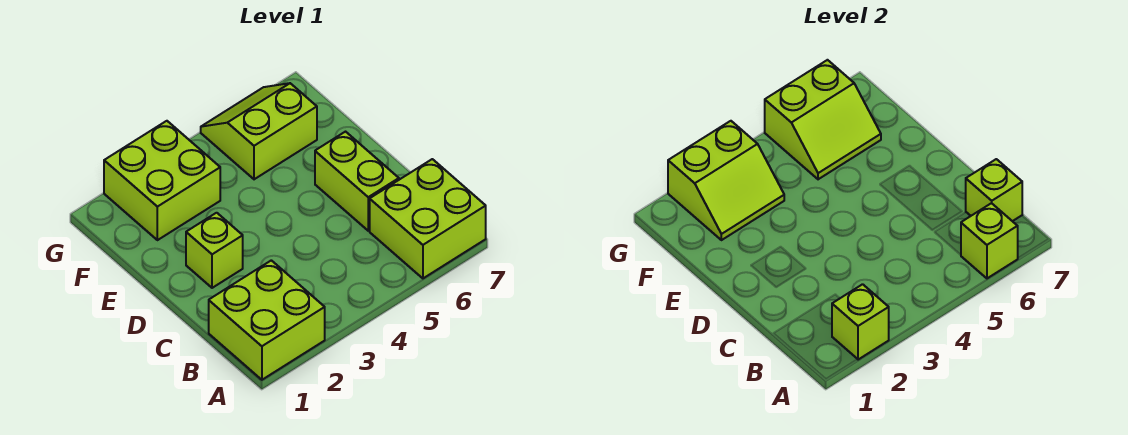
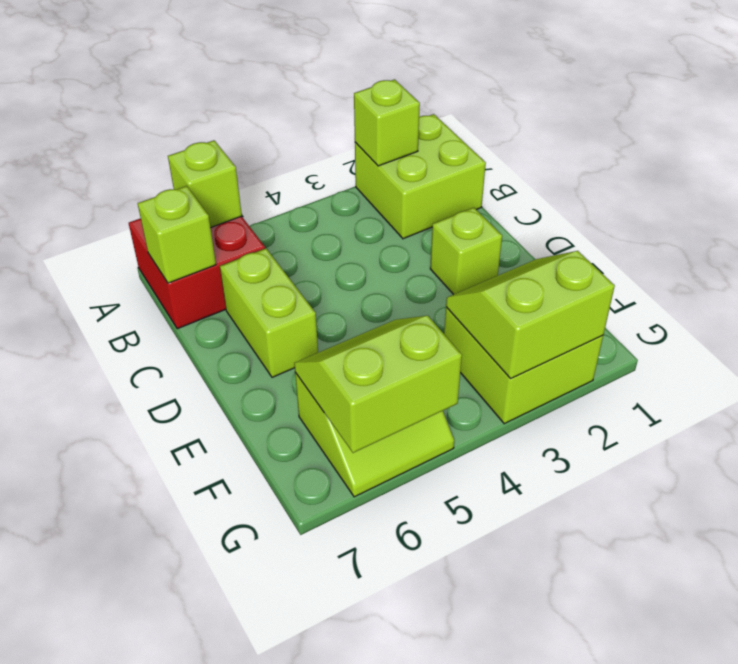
lime brick A6:B7 level 1 -> red brick A6:B7 level 1

